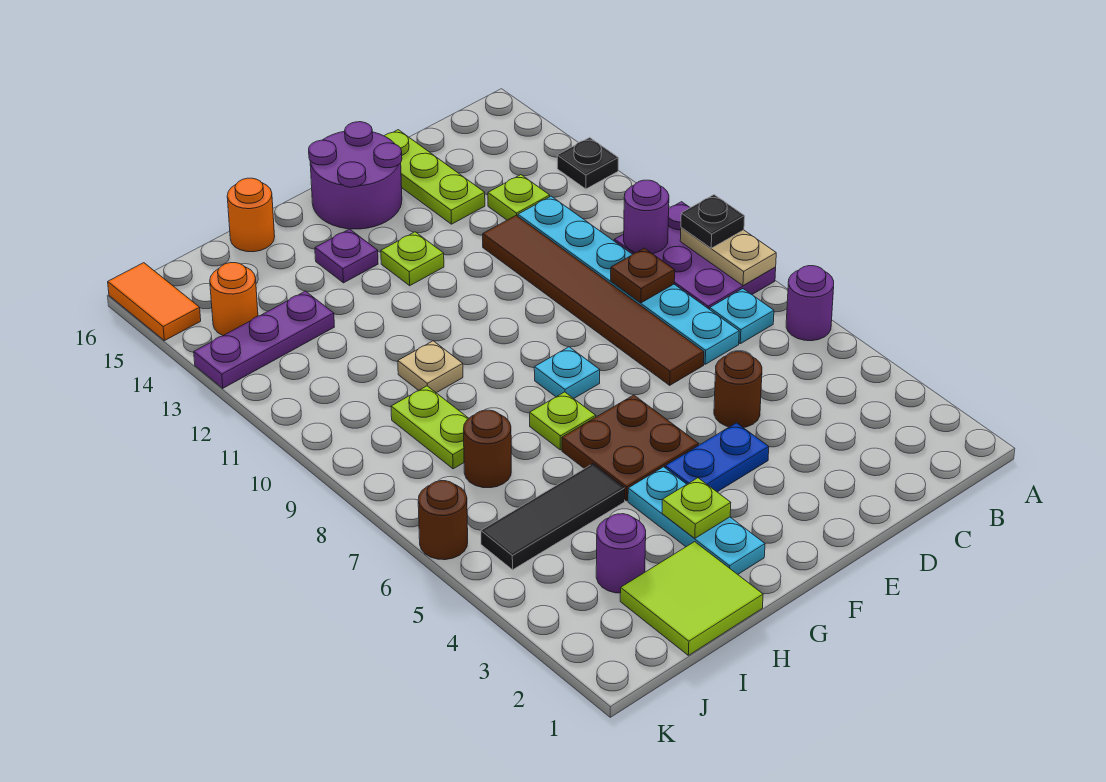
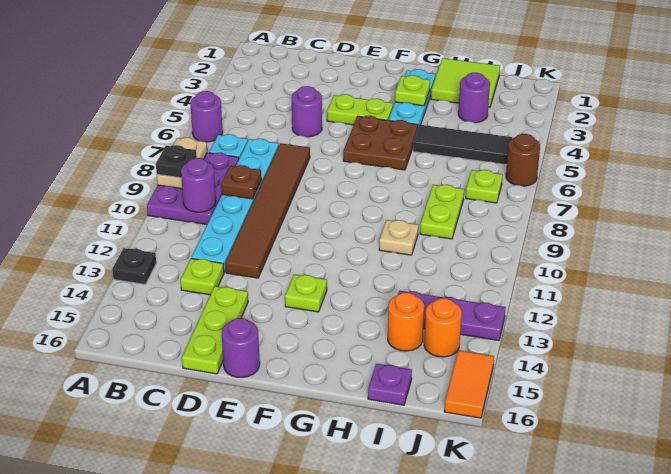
brown round brick D5 level 1 -> purple round brick D5 level 1
blue plate E4:F4 level 1 -> lime plate E4:F4 level 1
purple round brick E15:F16 level 1 -> purple round brick E16 level 1
cyan plate F8 level 1 -> none
lime plate G7 level 1 -> lime plate J7 level 1
purple plate G14 level 1 -> purple plate I16 level 1
orange round brick H16 level 1 -> orange round brick I14 level 1
brown round brick I7 level 1 -> none

